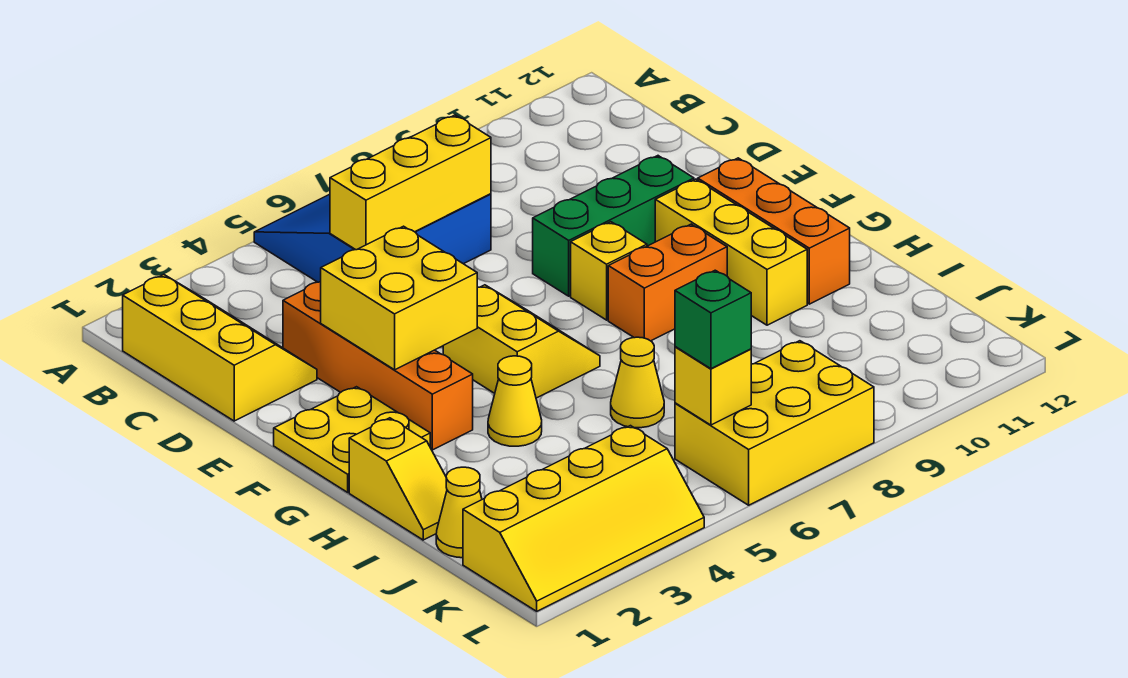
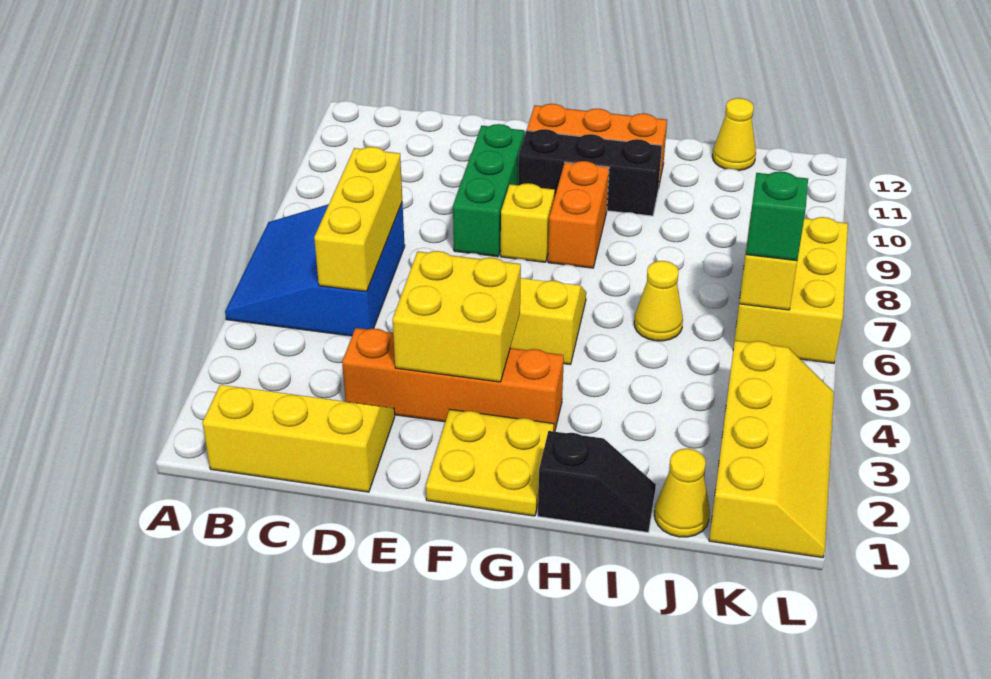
yellow brick F10:H10 level 1 -> black brick F10:H10 level 1
yellow slope H1:I1 level 1 top H -> black slope H1:I1 level 1 top H
yellow cone H4 level 1 -> yellow cone J12 level 1

